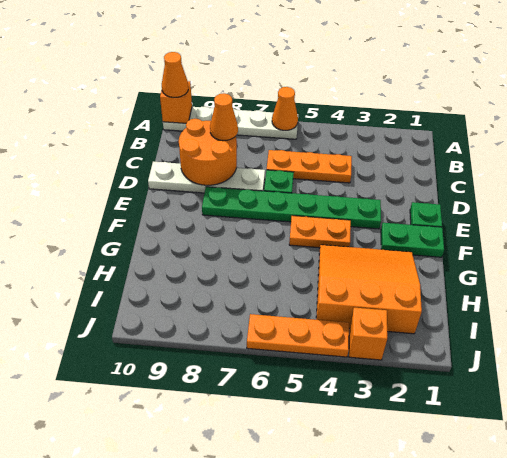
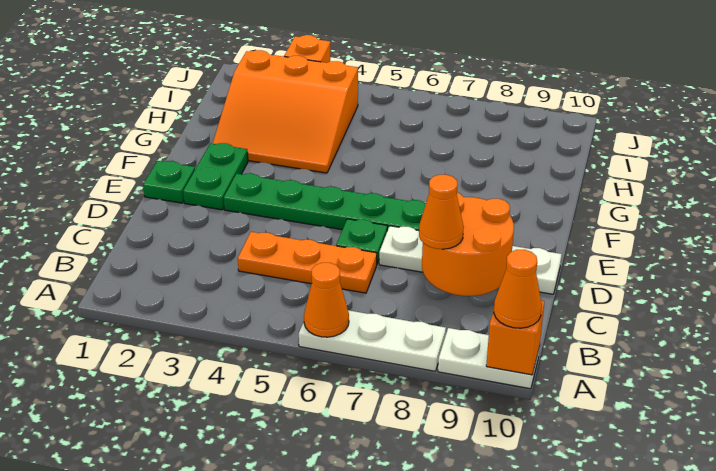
green plate F1:F2 level 1 -> green plate E2:F2 level 1
orange plate F4:F5 level 1 -> none
orange plate J4:J6 level 1 -> none

